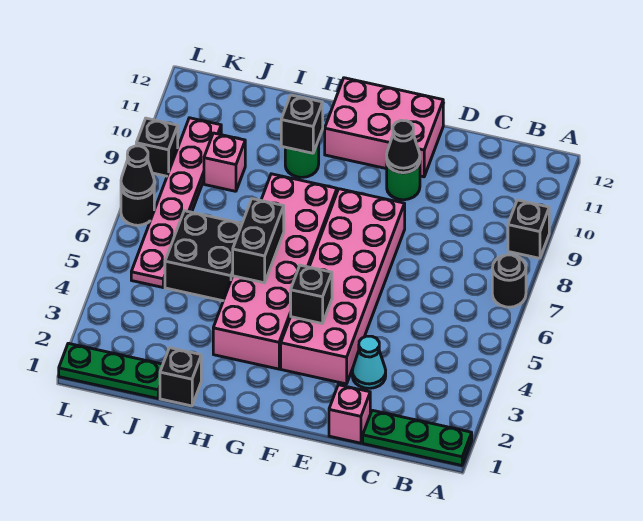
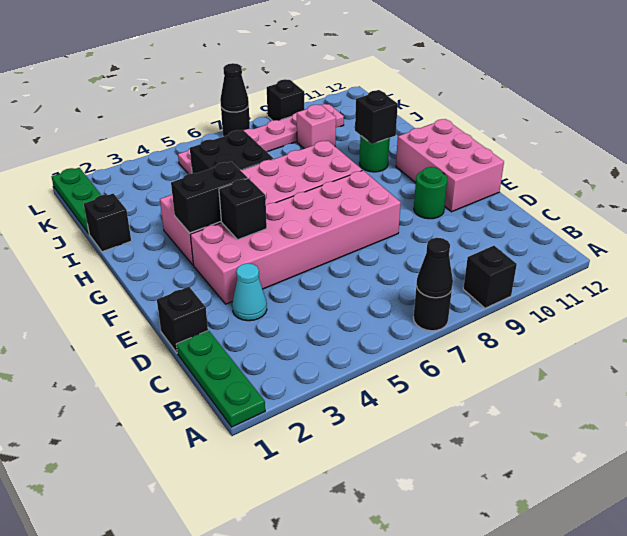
pink brick D1 level 1 -> black brick D1 level 1
black cone E10 level 2 -> black cone A7 level 2
black brick H5:H6 level 2 -> black brick G3:G4 level 2

